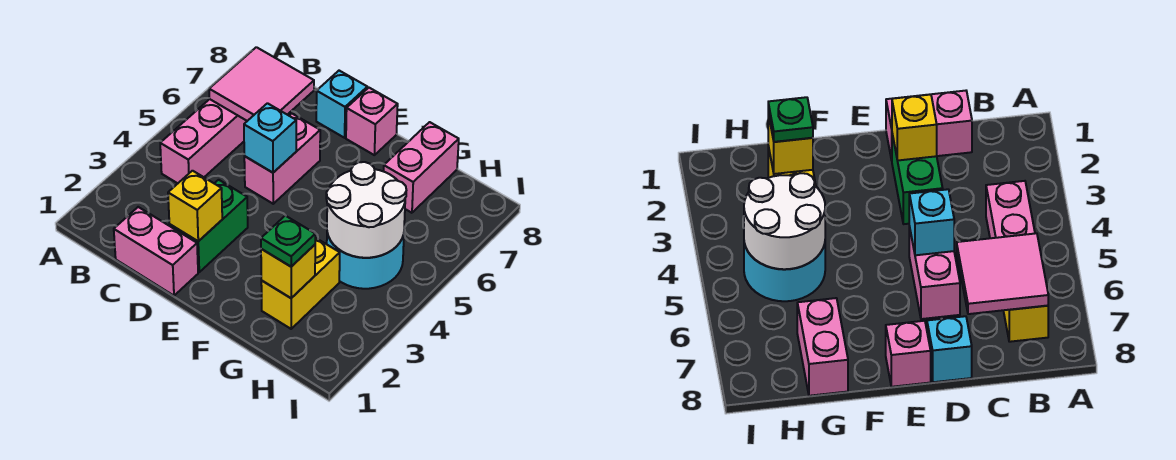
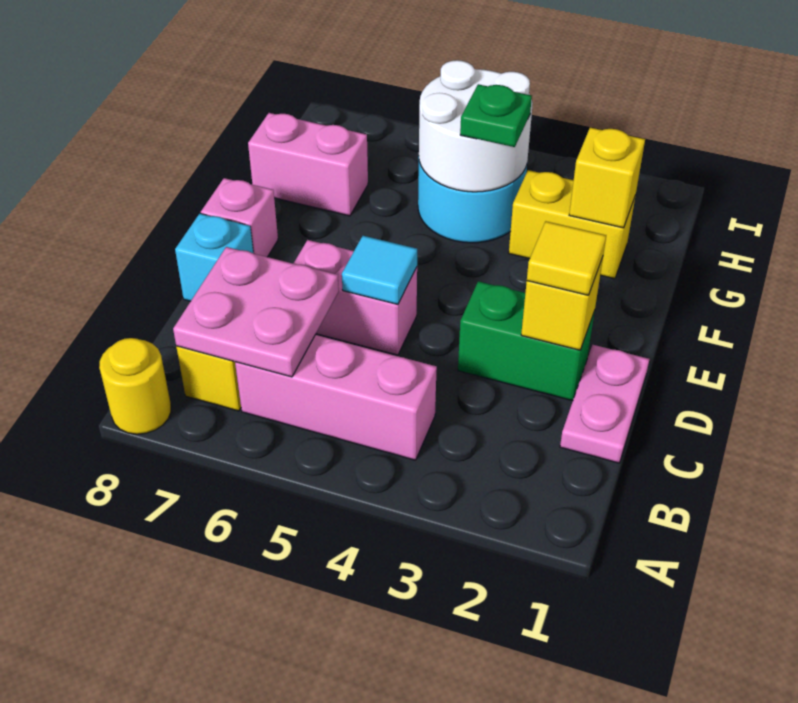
none -> yellow round brick A8 level 1
pink tile B6:C7 level 2 -> pink plate B6:C7 level 2
pink brick C1:D1 level 1 -> pink plate C1:D1 level 1
none -> yellow tile D2 level 3
cyan brick D5 level 2 -> cyan tile D5 level 2
green plate G2 level 3 -> green plate G4 level 3

